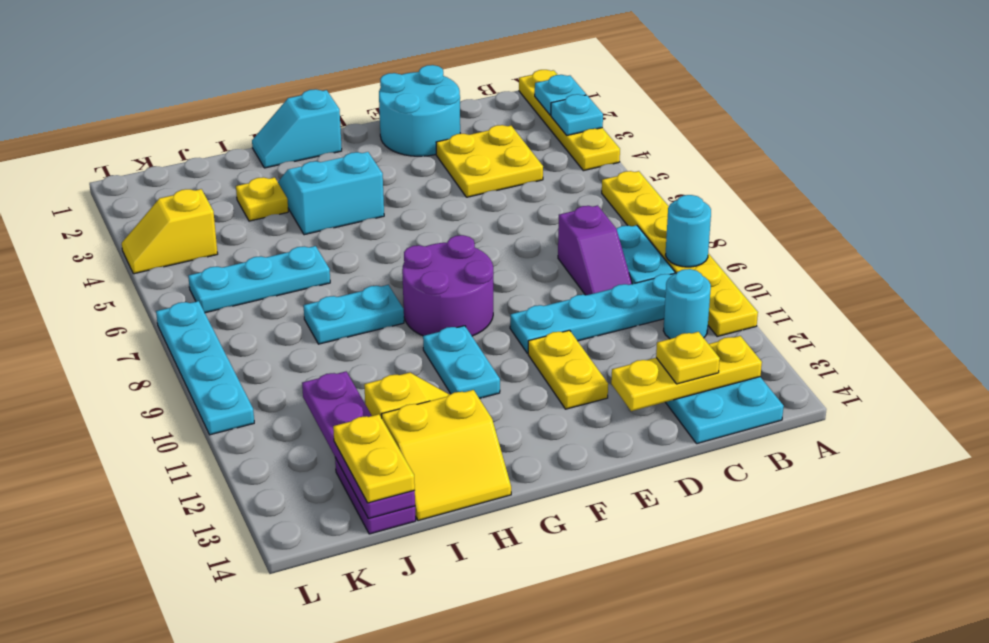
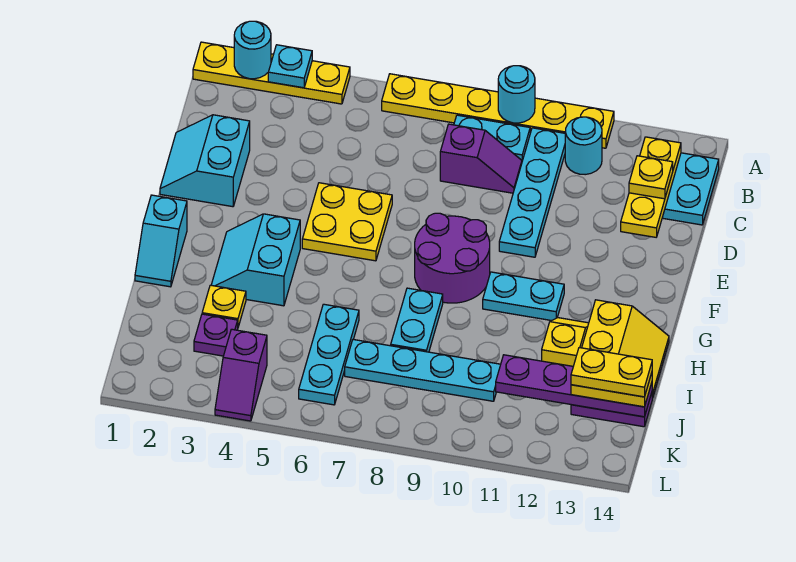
cyan plate A2 level 2 -> cyan round brick A2 level 2
yellow plate C3:D4 level 1 -> yellow plate E5:F6 level 1
cyan round brick D1:E2 level 1 -> cyan slope D1:E2 level 1 top 2
yellow plate E11:E12 level 1 -> yellow plate J13:J14 level 4
none -> purple plate J3 level 1
yellow slope K4:L4 level 1 top K -> purple slope K4:L4 level 1 top K
cyan plate L7:L10 level 1 -> cyan plate J7:J10 level 1

